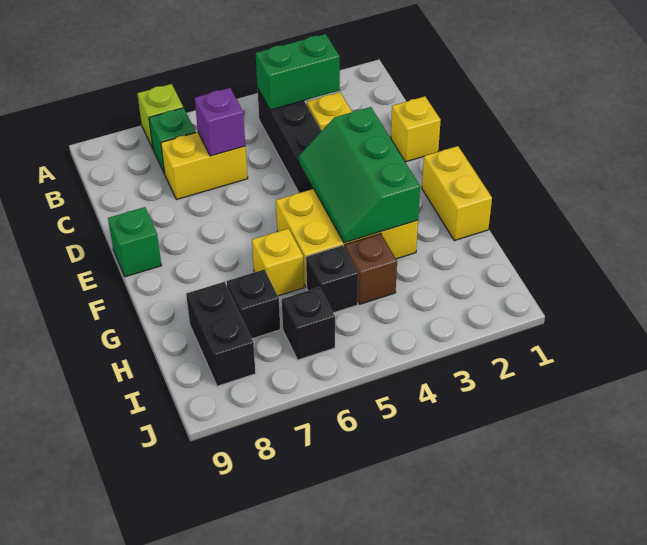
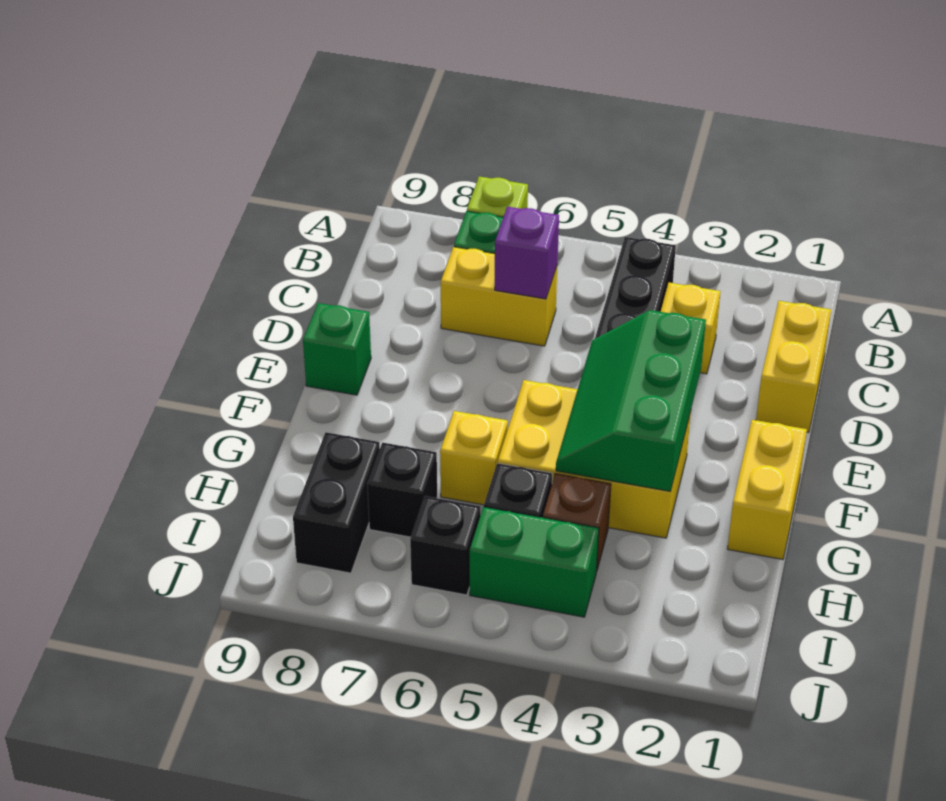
green brick B3:B4 level 2 -> green brick I4:I5 level 1
yellow brick D1 level 1 -> yellow brick C1:D1 level 1

